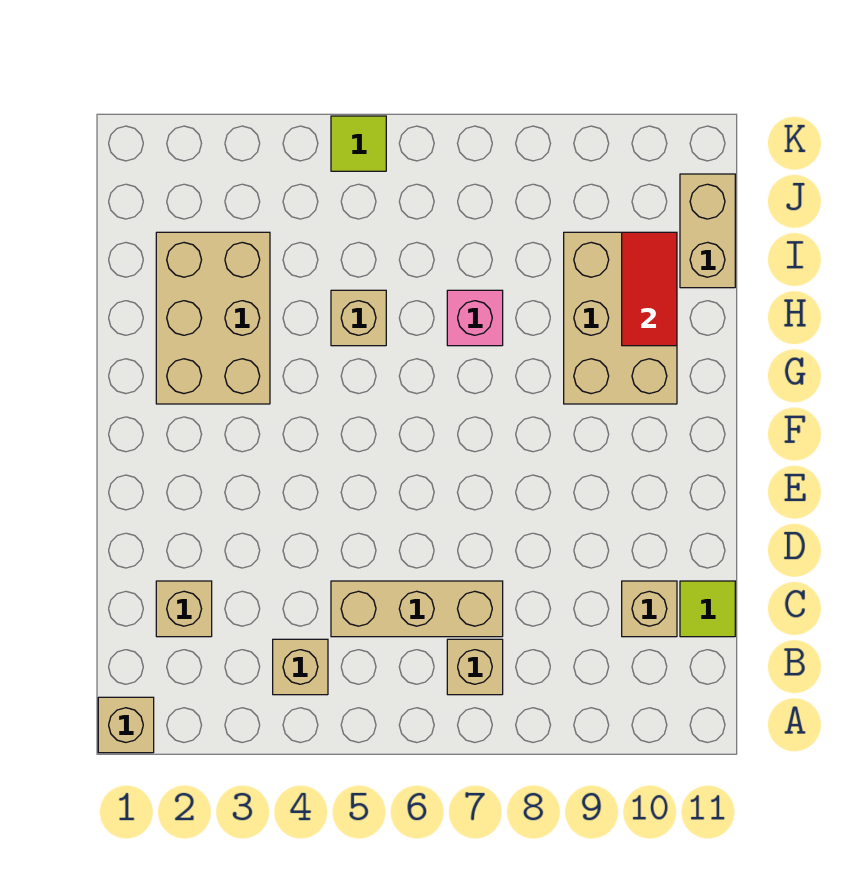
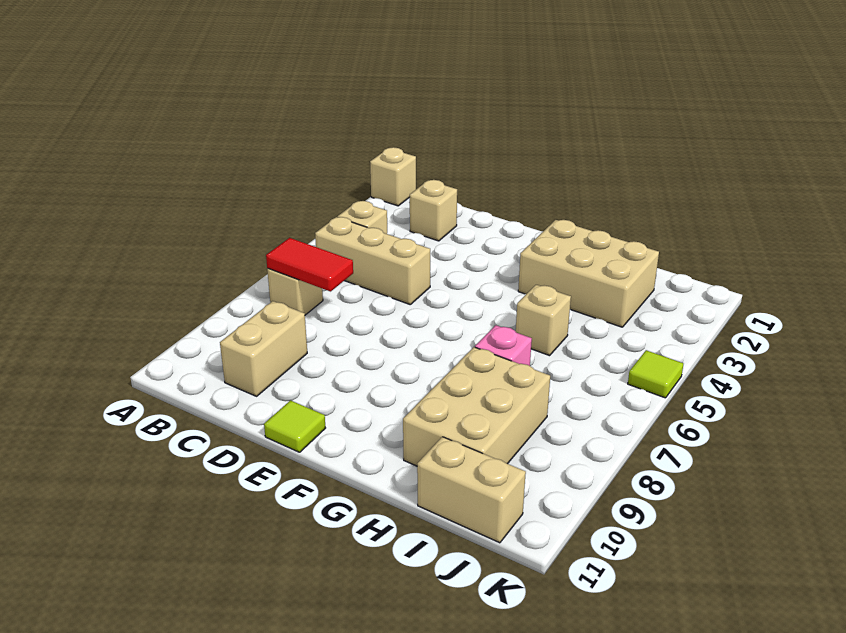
tan brick C5:C7 level 1 -> tan brick B5:D5 level 1
tan brick C10 level 1 -> tan brick C9:C10 level 1
lime tile C11 level 1 -> lime tile E11 level 1
tan brick G9:I10 level 1 -> tan brick H8:I10 level 1
red tile H10:I10 level 2 -> red tile B7:C7 level 2

